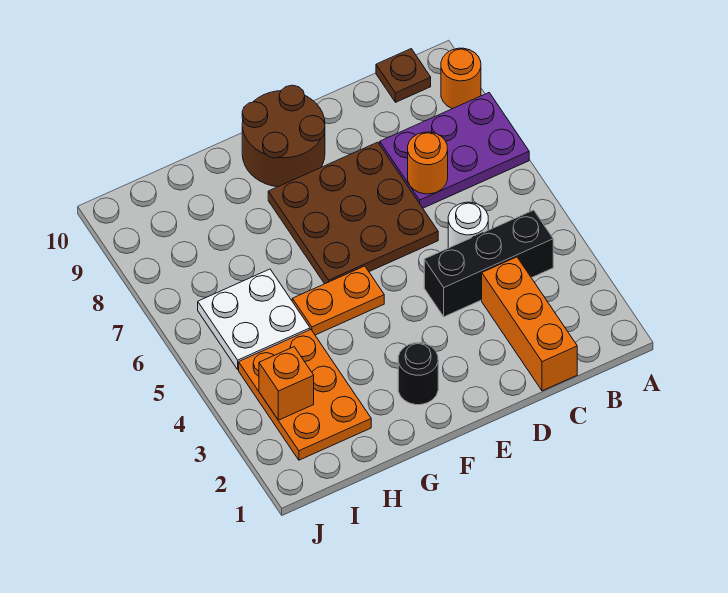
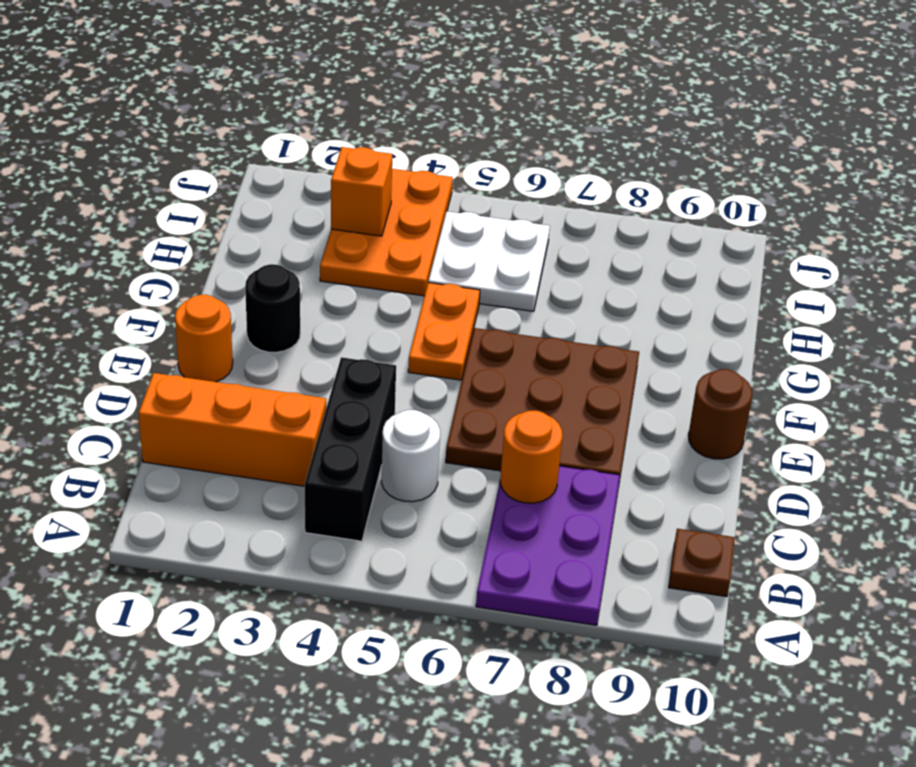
orange round brick A9 level 1 -> orange round brick E1 level 1
brown round brick E9:F10 level 1 -> brown round brick E10 level 1
orange plate H2:I4 level 1 -> orange plate H3:J4 level 1

